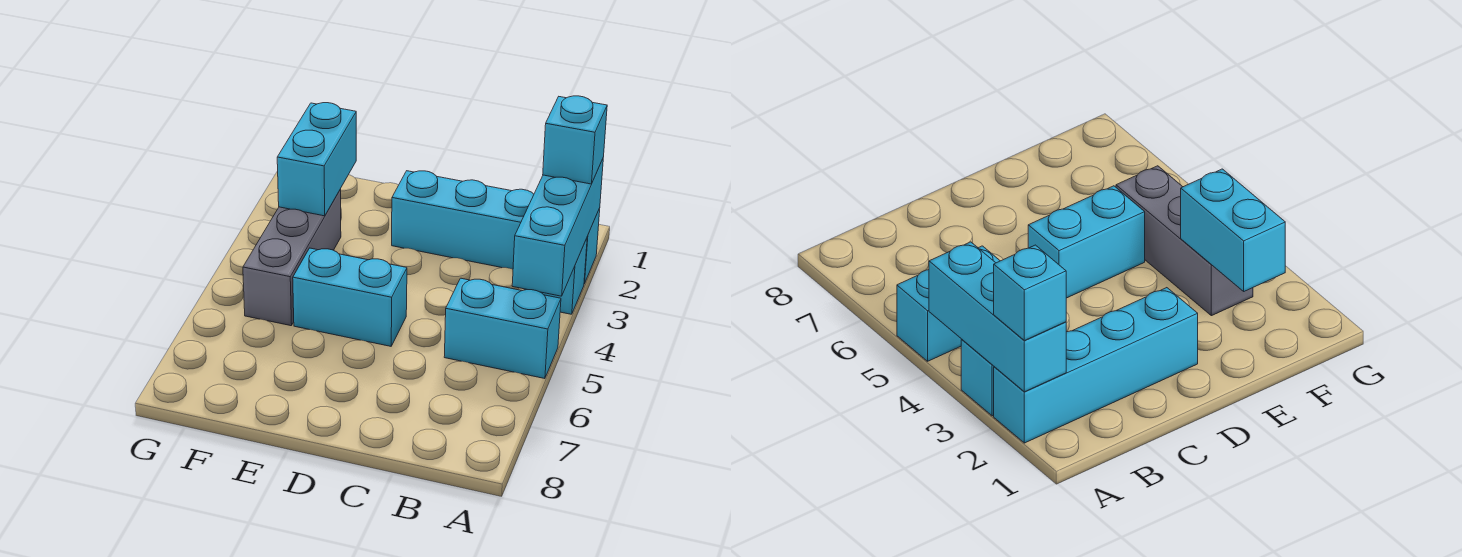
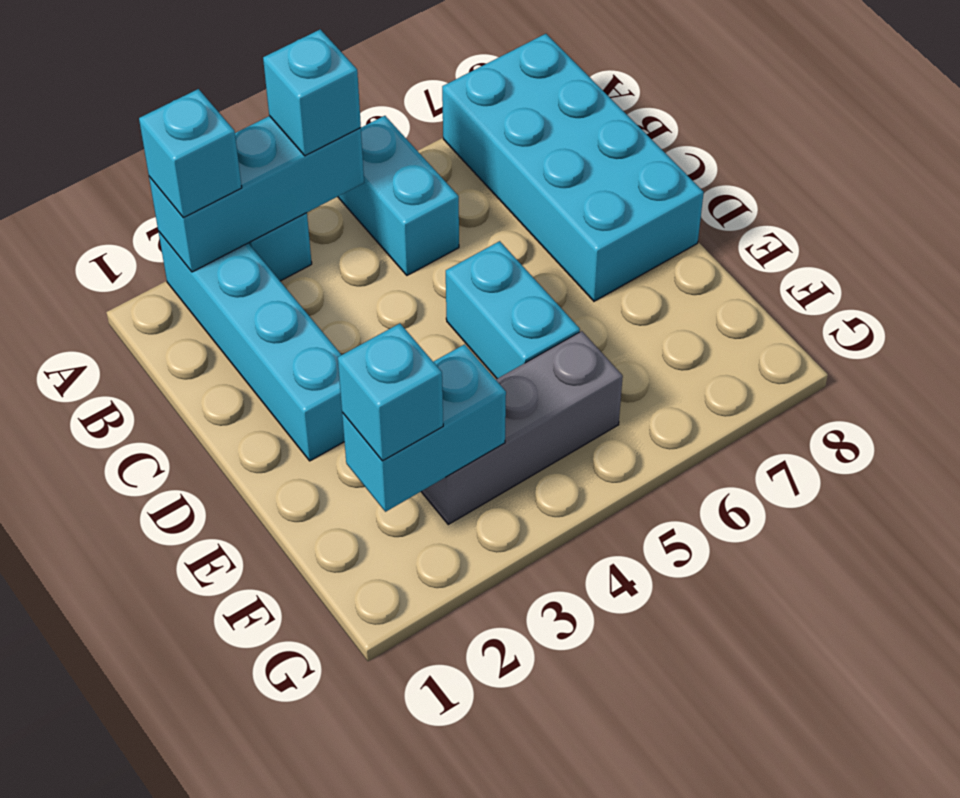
none -> cyan brick A4 level 3
none -> cyan brick A7:D8 level 1
none -> cyan brick F2 level 3

